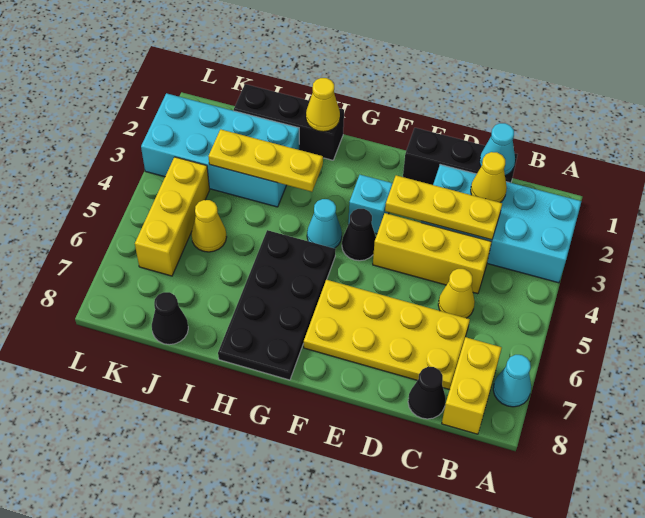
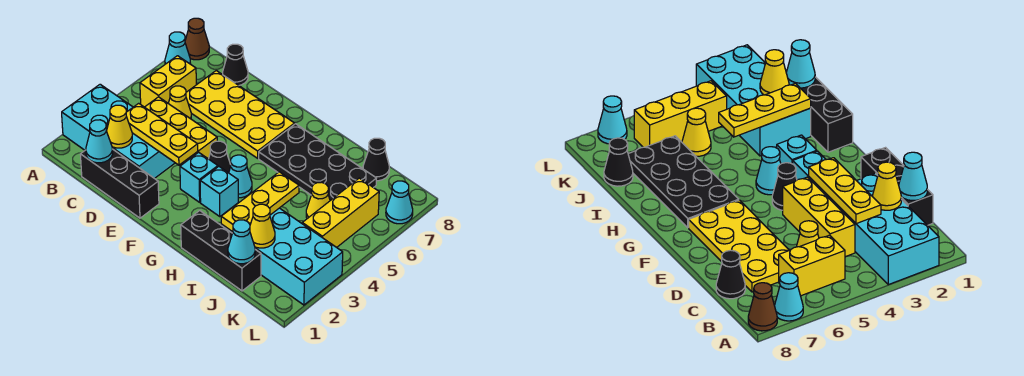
none -> brown cone A8 level 1
yellow brick B7:B8 level 1 -> yellow brick B5:B6 level 1
none -> cyan brick G3 level 1
black plate G5:H8 level 1 -> black plate G6:J7 level 1
yellow cone H1 level 2 -> yellow cone J2 level 2
yellow plate H3:J3 level 2 -> yellow plate I2:I4 level 2
none -> cyan cone J1 level 2
none -> cyan cone L7 level 1

